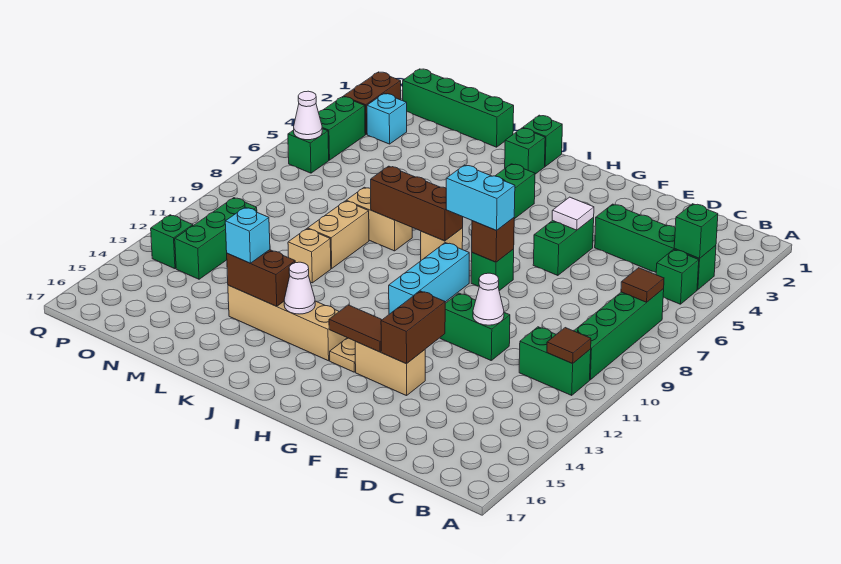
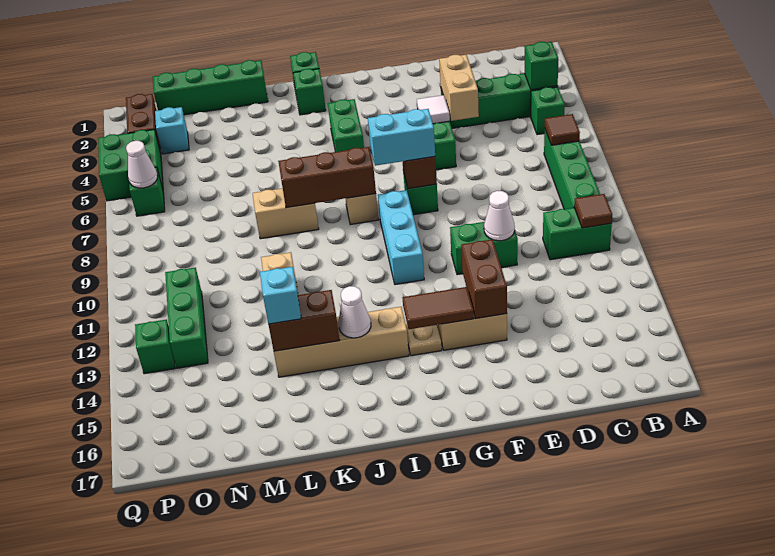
tan brick L9:L10 level 1 -> tan brick E4:E5 level 2
green brick P4:P5 level 1 -> green brick P4:Q5 level 1

